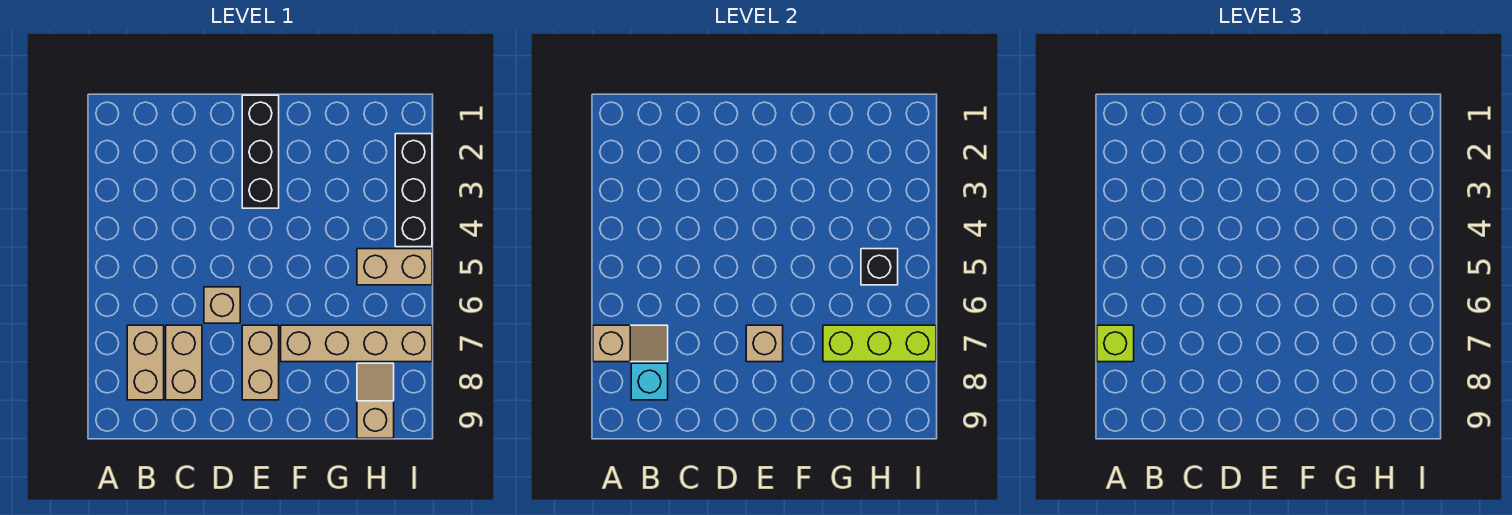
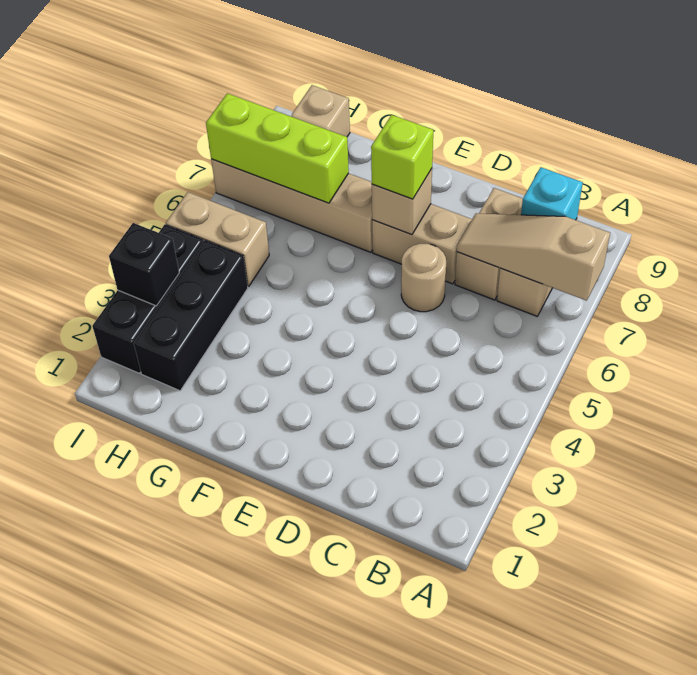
tan slope A7:B7 level 2 top A -> tan slope A7:C7 level 2 top A
lime brick A7 level 3 -> lime brick E7 level 3
tan brick D6 level 1 -> tan round brick D6 level 1
black brick E1:E3 level 1 -> black brick H2:H4 level 1
tan brick E7:E8 level 1 -> tan brick D7:E7 level 1
black brick H5 level 2 -> black brick I3 level 2

